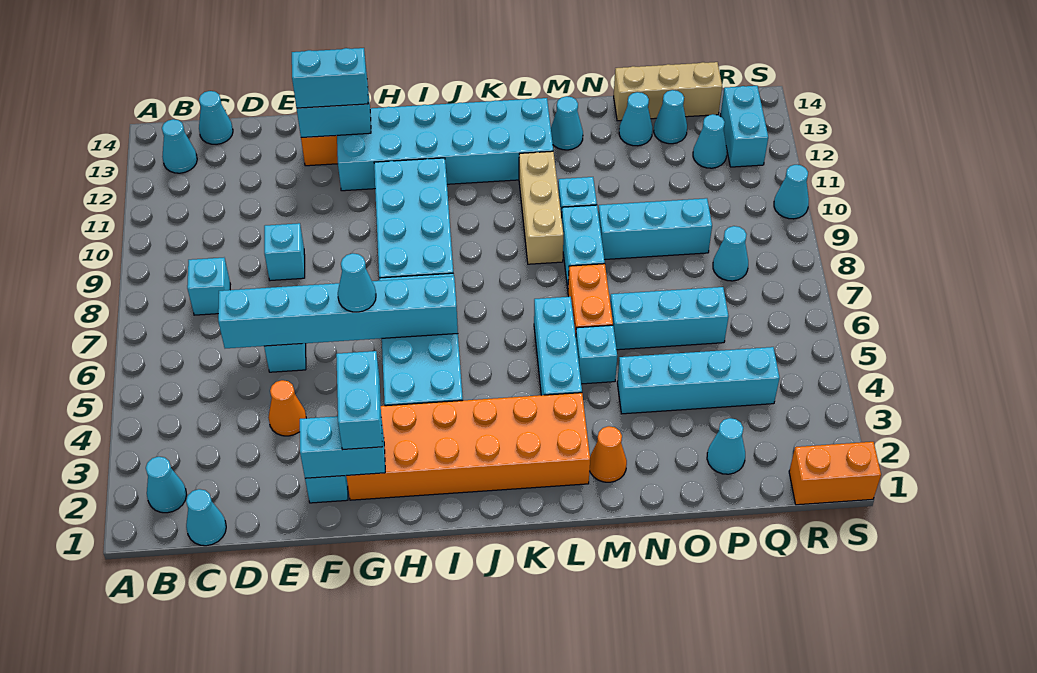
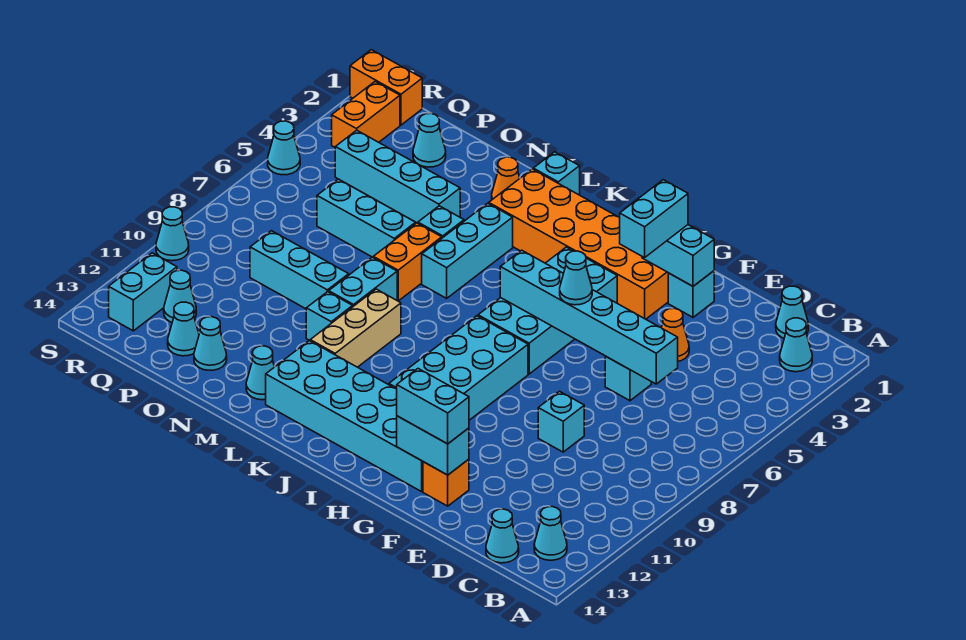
cyan brick C8 level 1 -> cyan brick L1 level 1
tan brick O14:Q14 level 1 -> none
cyan cone Q8 level 1 -> cyan cone S5 level 1
none -> orange brick R2:R3 level 1

